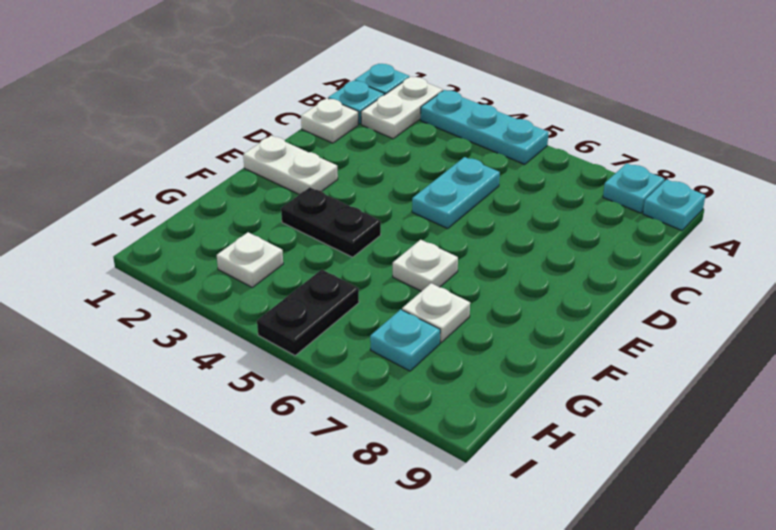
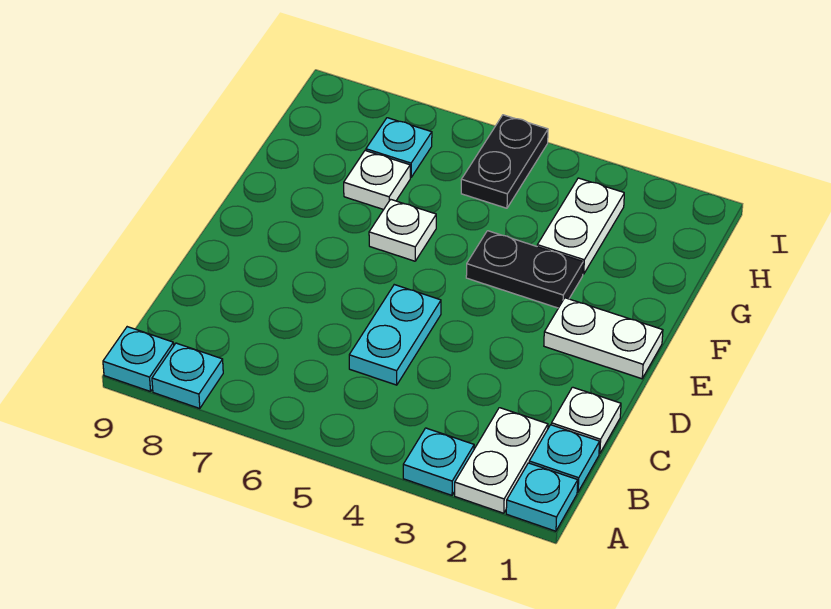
cyan plate A3:A5 level 1 -> cyan plate A3 level 1
white plate H3 level 1 -> white plate G3:H3 level 1

